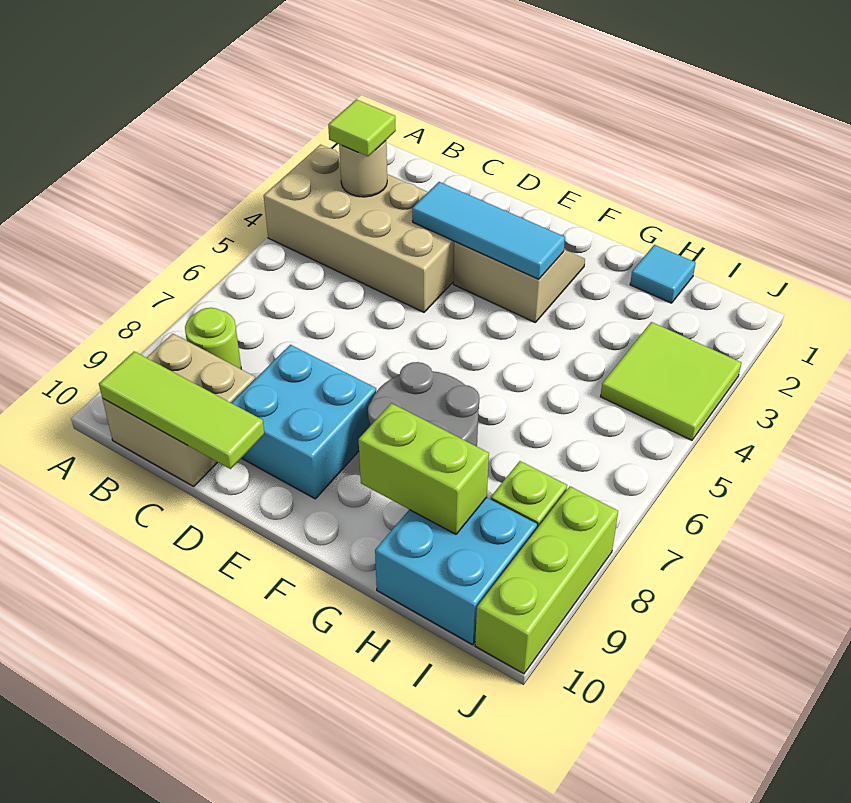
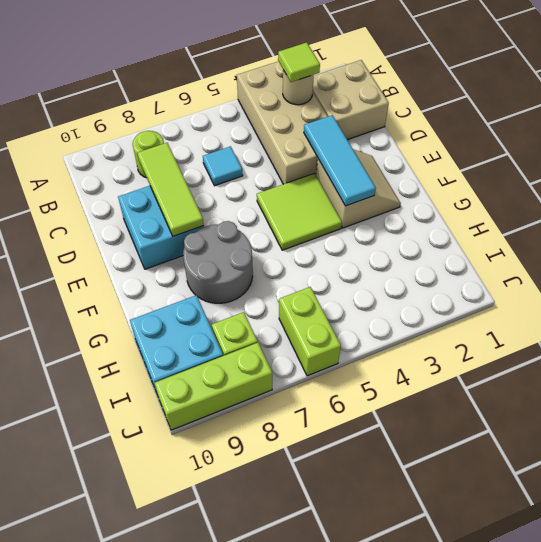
tan brick B9:C10 level 1 -> tan brick B1:C2 level 1
lime tile B10:D10 level 2 -> lime tile C8:E8 level 2
lime brick G9:H9 level 2 -> lime brick I6:J6 level 1
cyan tile H1 level 1 -> cyan tile C6 level 1
lime tile I3:J4 level 1 -> lime tile E4:F5 level 1

